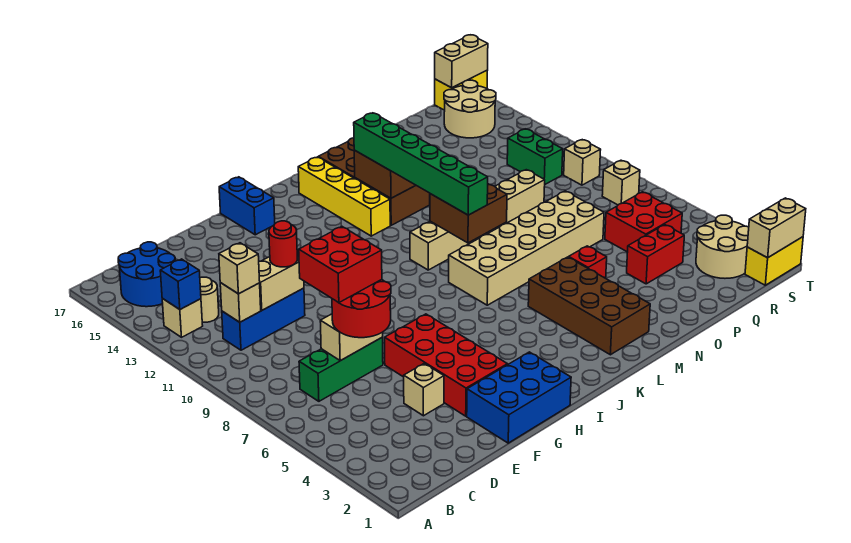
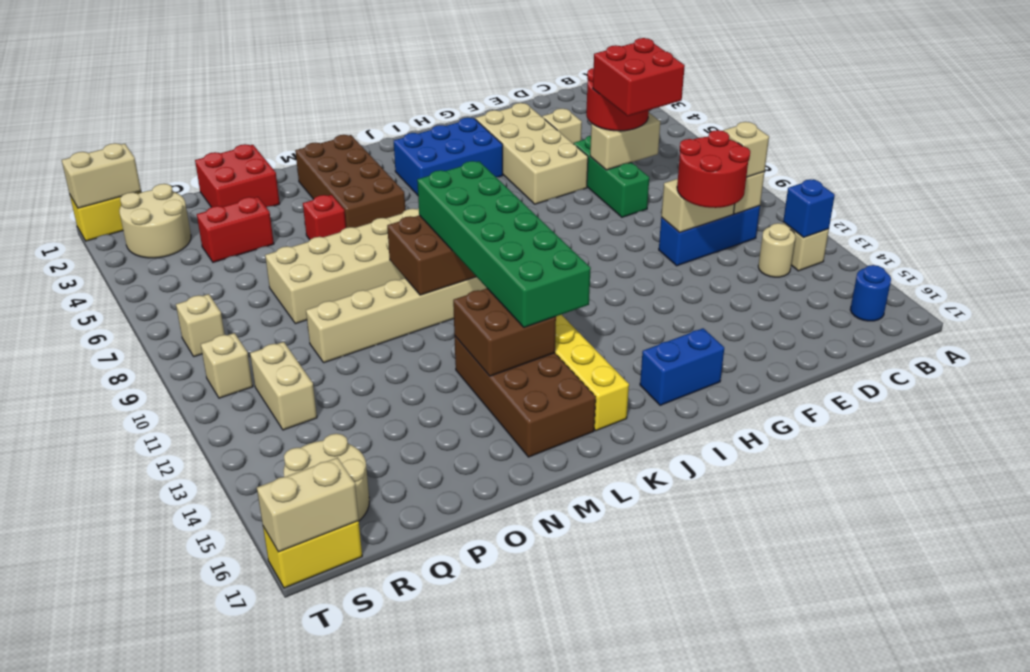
blue round brick B15:C16 level 1 -> blue round brick B16 level 1
green brick C7:E7 level 1 -> green brick E6:E8 level 1
red round brick E11 level 3 -> red round brick D11:E12 level 3
blue brick F1:H2 level 1 -> blue brick H3:J4 level 1
red brick F3:G6 level 1 -> tan brick F3:G6 level 1
blue brick H16:H17 level 1 -> blue brick H16:I16 level 1
green brick L9:L14 level 3 -> green brick K9:L14 level 3
red brick Q5:R6 level 1 -> red brick O1:P2 level 1
green brick R11:R12 level 1 -> tan brick R11:R12 level 1

